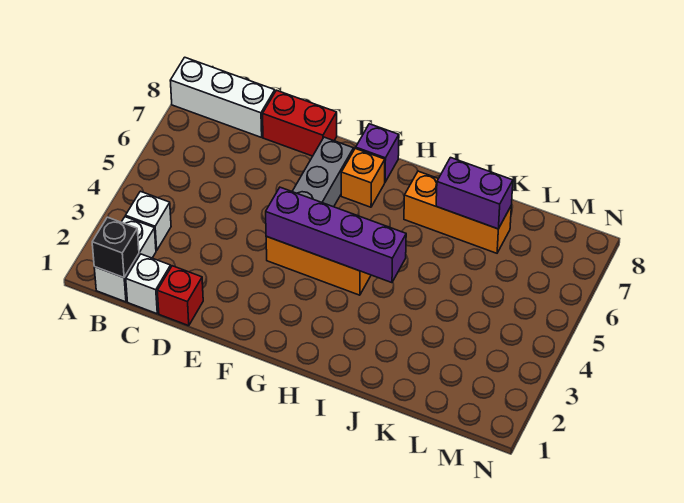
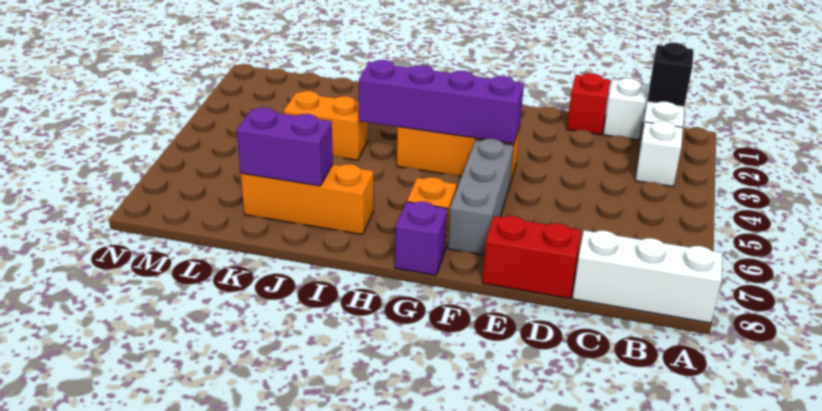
none -> orange brick J4:K4 level 1

